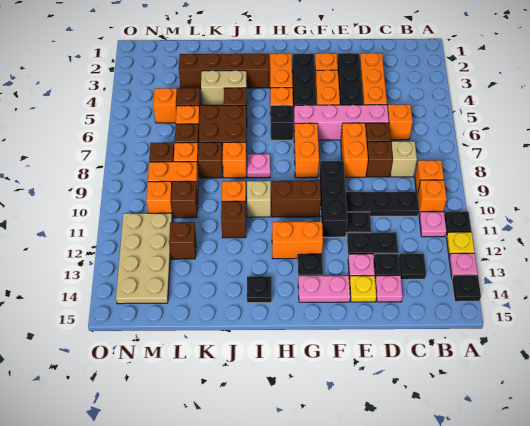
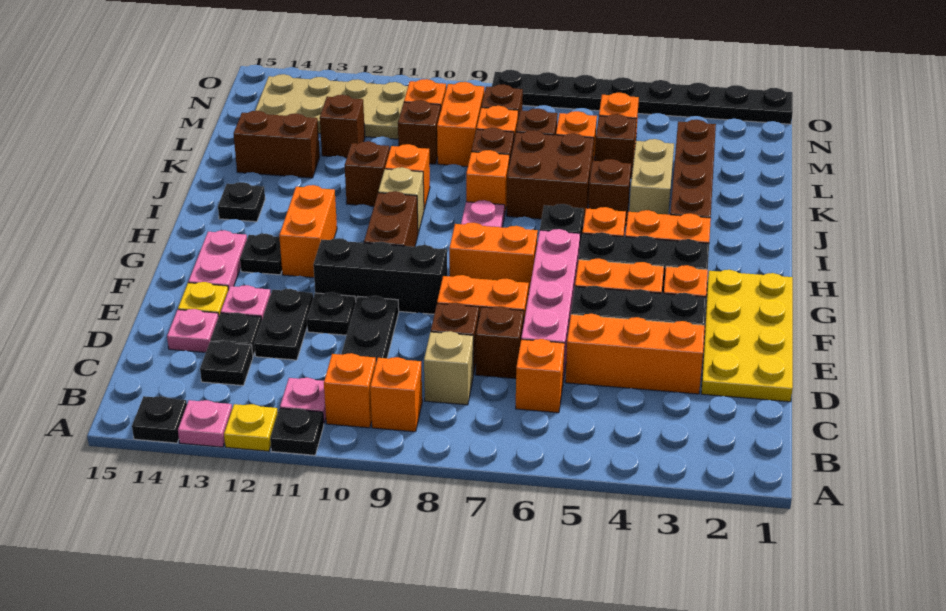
none -> yellow plate D1:G2 level 1
none -> brown brick K13:K14 level 1
none -> black plate O1:O8 level 1

